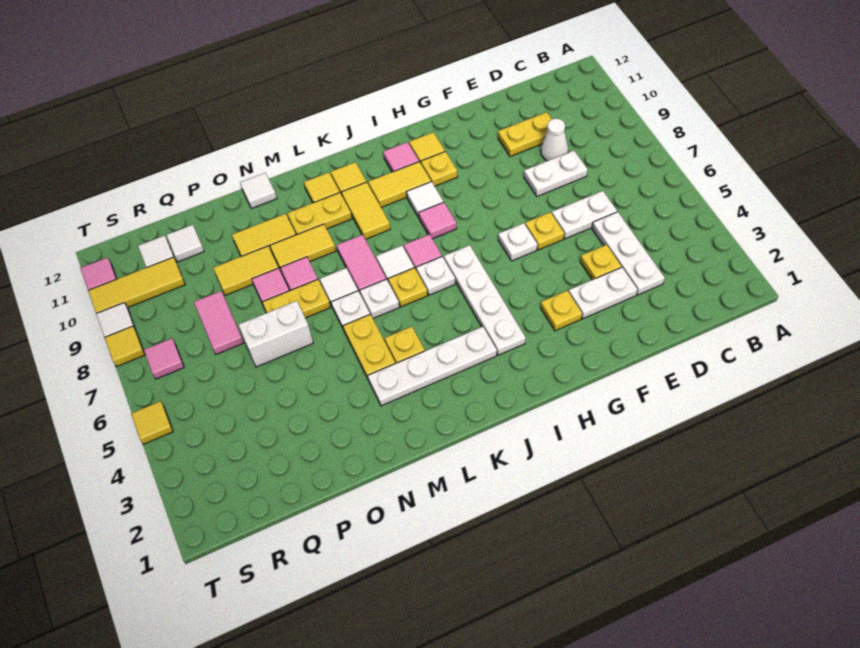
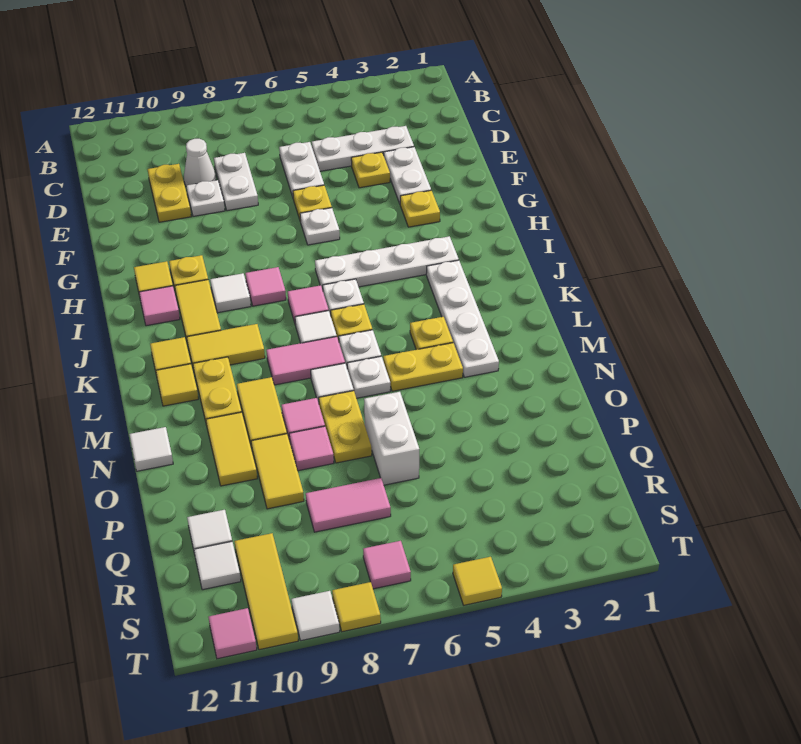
none -> white plate E9 level 1

